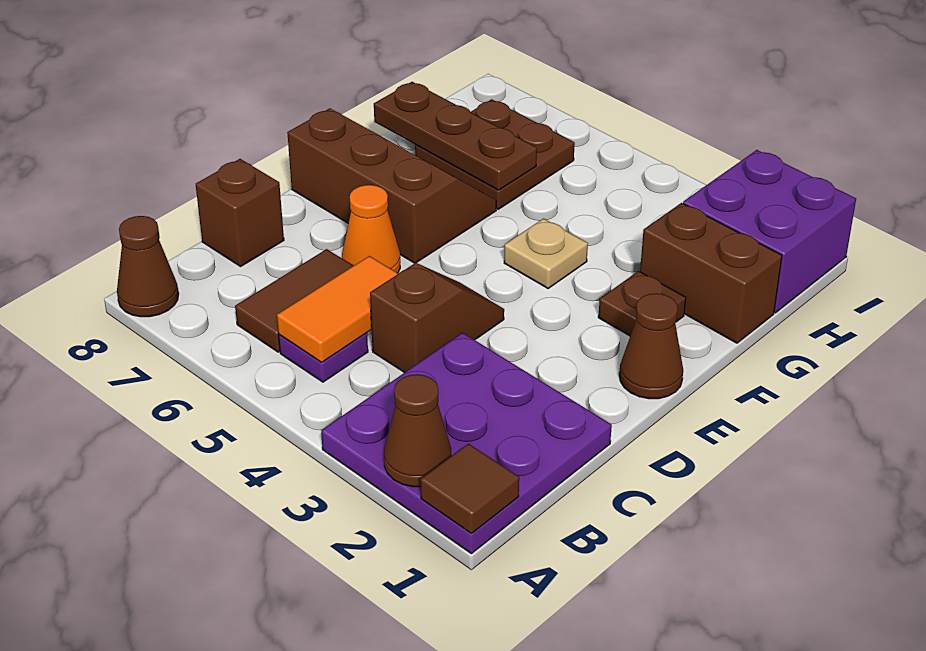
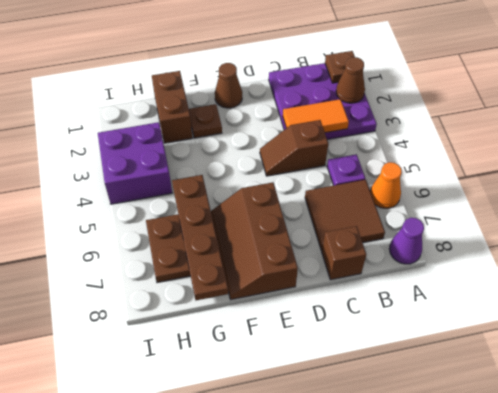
brown tile A1 level 2 -> brown plate A1 level 2
brown cone A8 level 1 -> purple cone A8 level 1
orange tile B5:C5 level 2 -> orange tile B3:C3 level 2
brown tile B6:C6 level 1 -> brown tile B6:C7 level 1
orange cone D6 level 1 -> orange cone A6 level 1
tan plate F4 level 1 -> none
brown plate G6:G8 level 2 -> brown plate G5:G8 level 2
purple brick H1:I2 level 1 -> purple brick H3:I4 level 1

